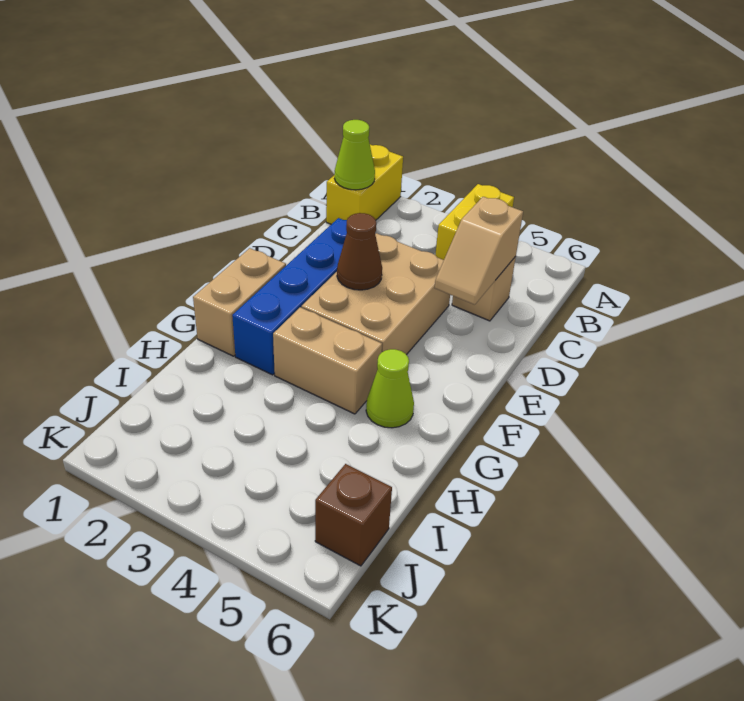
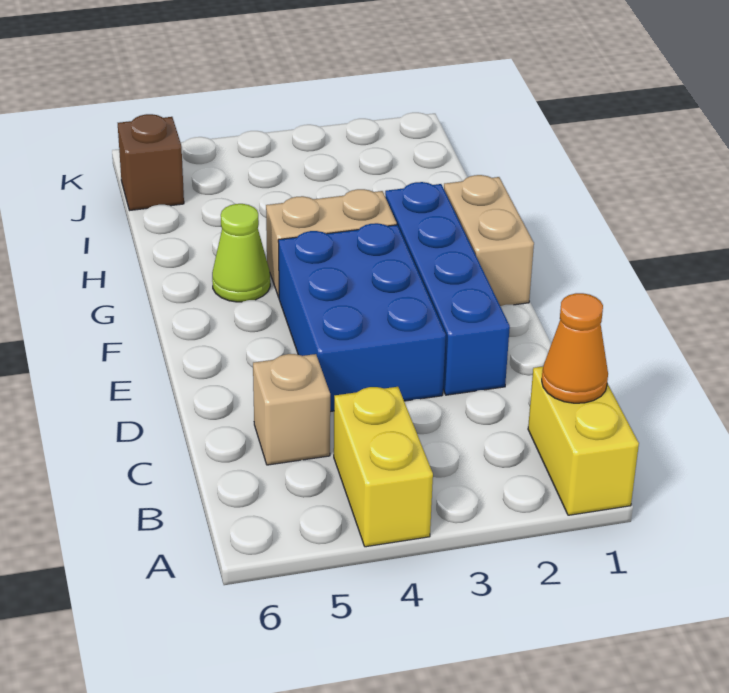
lime cone B1 level 2 -> orange cone B1 level 2
tan slope C5:D5 level 2 top C -> none
tan brick D3:F4 level 1 -> blue brick D3:F4 level 1
brown cone E3 level 2 -> none

